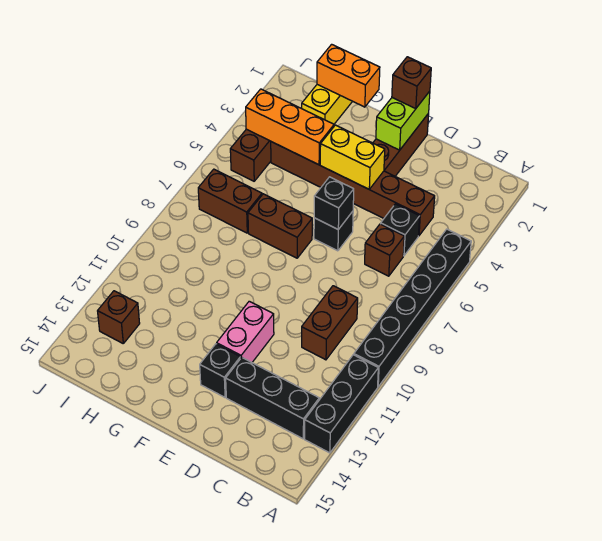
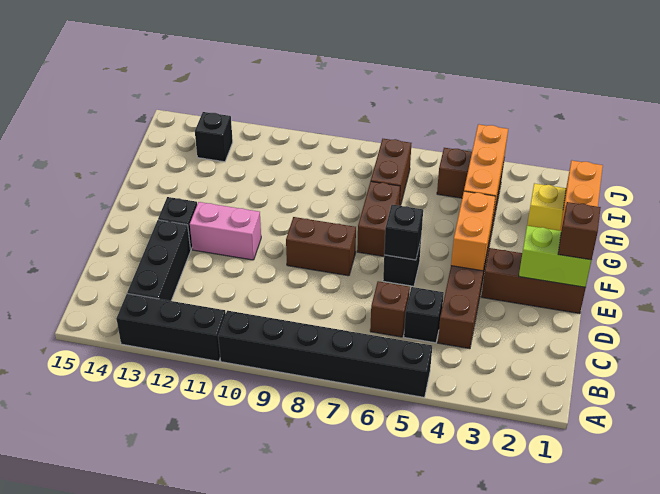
brown brick C9:C10 level 1 -> brown brick E8:E9 level 1
yellow brick E4:F4 level 2 -> orange brick E4:F4 level 2
brown brick I13 level 1 -> black brick I13 level 1

